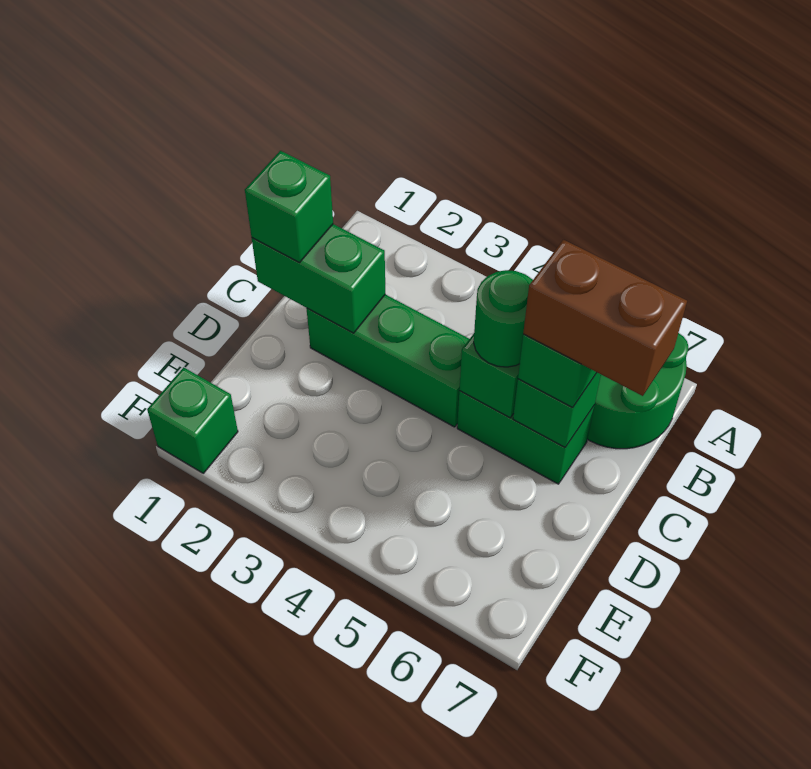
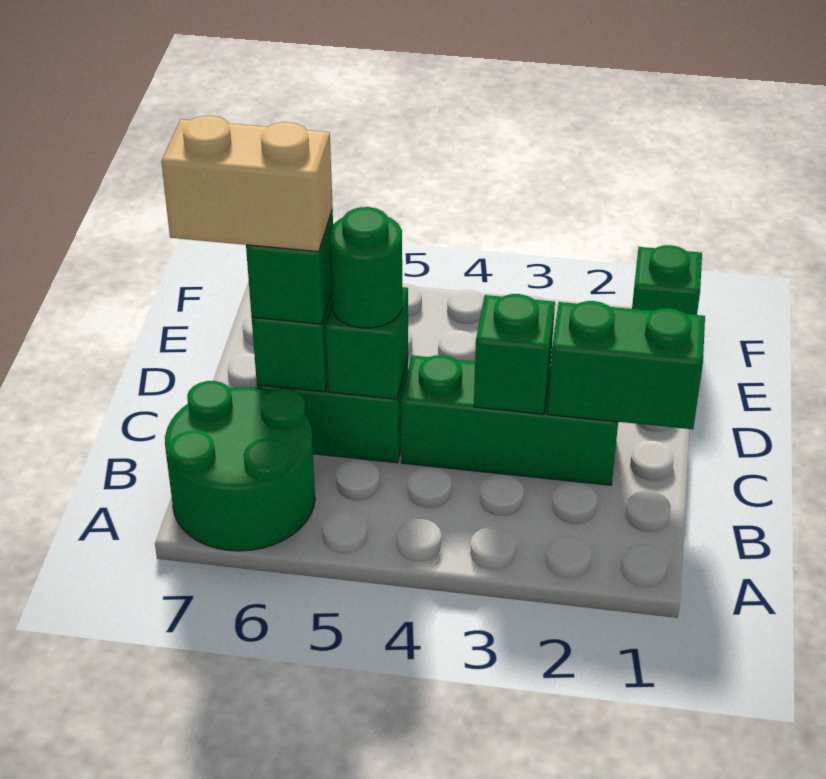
green brick C1 level 3 -> green brick C3 level 2
brown brick C6:C7 level 4 -> tan brick C6:C7 level 4

